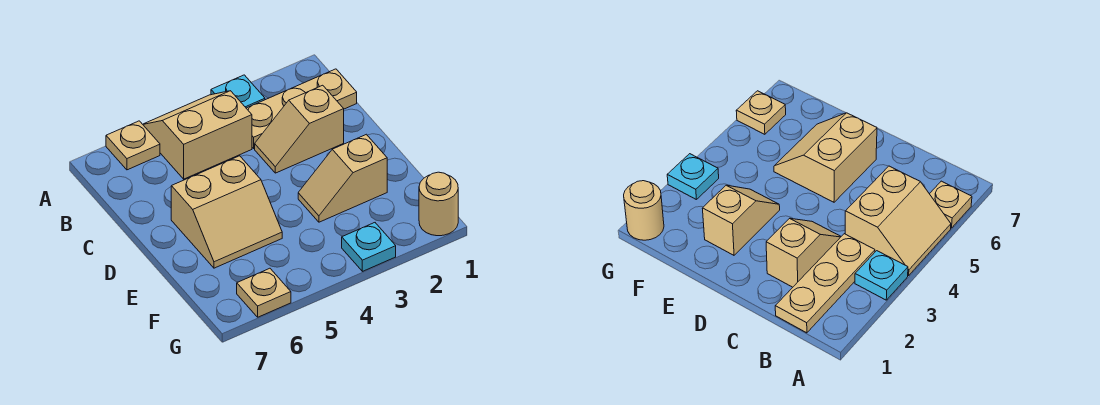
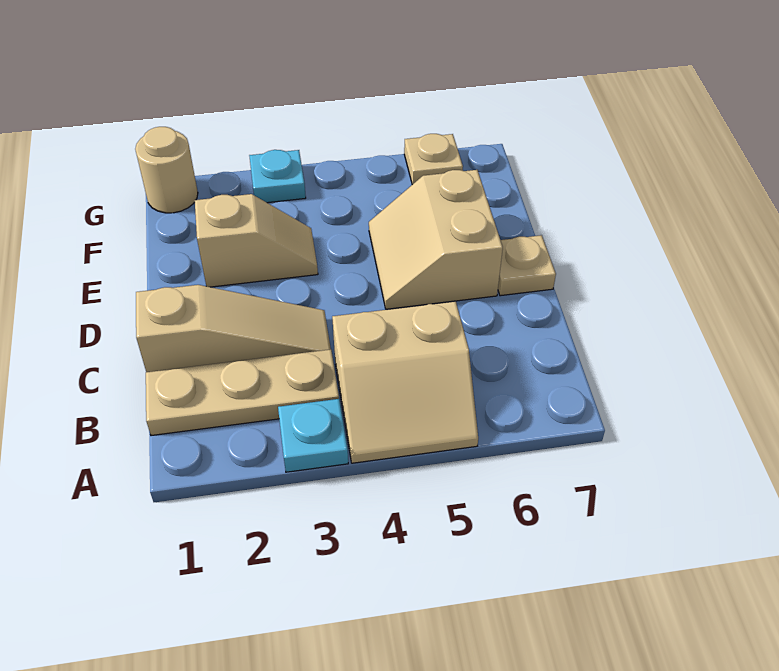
tan plate A6 level 1 -> tan plate D7 level 1
tan slope C2:C3 level 1 top 2 -> tan slope C1:C3 level 1 top 1
tan slope D5:E6 level 1 top D -> tan slope D5:E6 level 1 top 6

